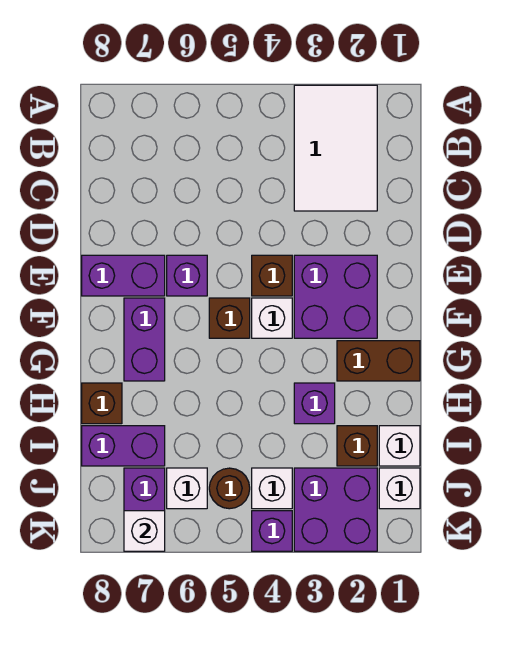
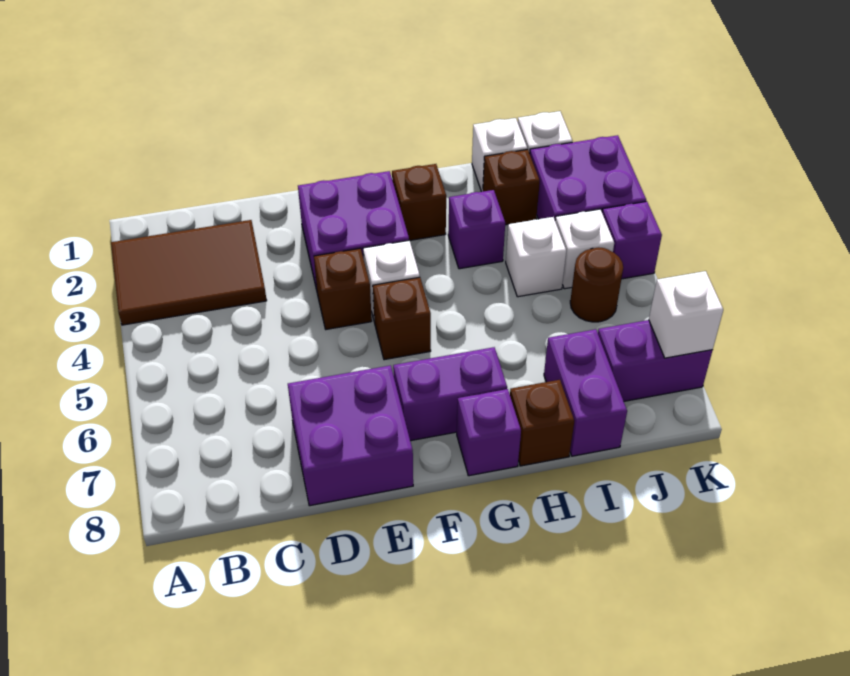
white tile A2:C3 level 1 -> brown tile A2:C3 level 1
purple brick E6 level 1 -> purple brick G8 level 1
purple brick E7:E8 level 1 -> purple brick D7:E8 level 1
brown brick G1:G2 level 1 -> brown brick G2 level 1
white brick J6 level 1 -> white brick I4 level 1

